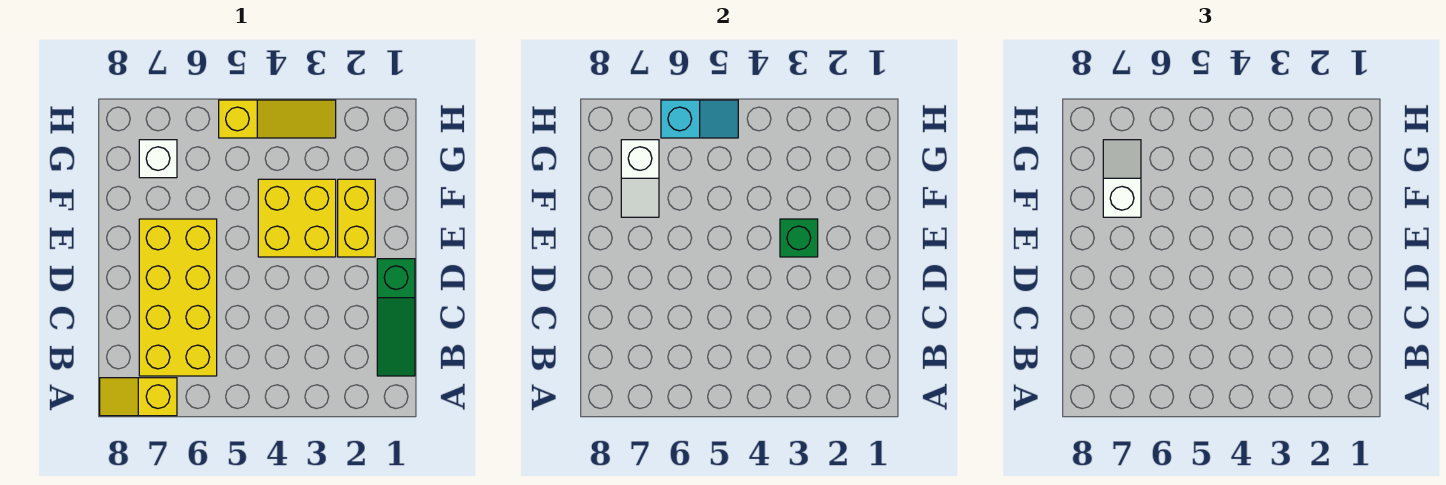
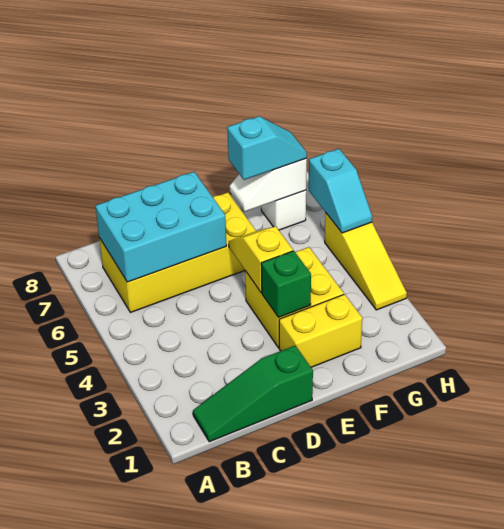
yellow slope A7:A8 level 1 top 7 -> yellow slope E4:E5 level 2 top 4
none -> cyan brick B6:D7 level 2
white slope F7:G7 level 3 top F -> cyan slope F7:G7 level 3 top F

